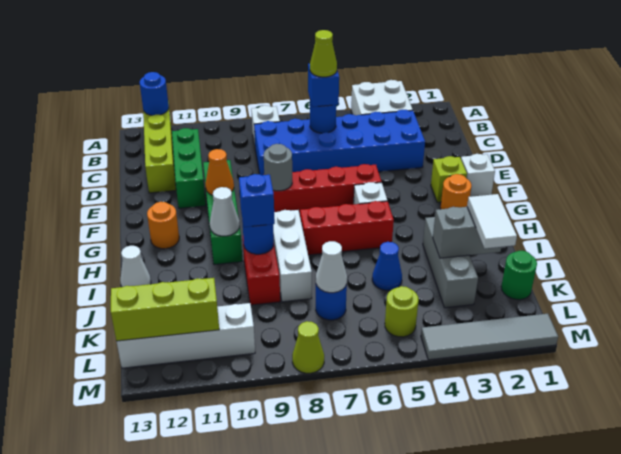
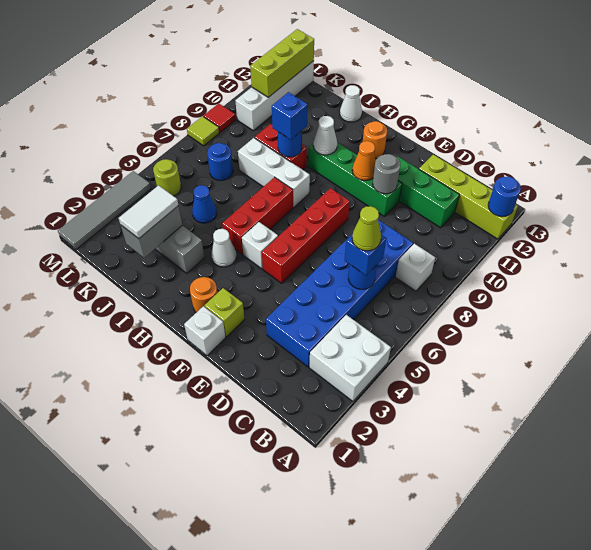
grey round brick F8 level 2 -> grey round brick E10 level 2
white tile J2:K2 level 3 -> white tile J2:J3 level 3
green round brick K1 level 1 -> none
white cone K7 level 2 -> white cone H4 level 1
lime cone M8 level 1 -> lime tile M8 level 1
none -> red tile M9 level 1

